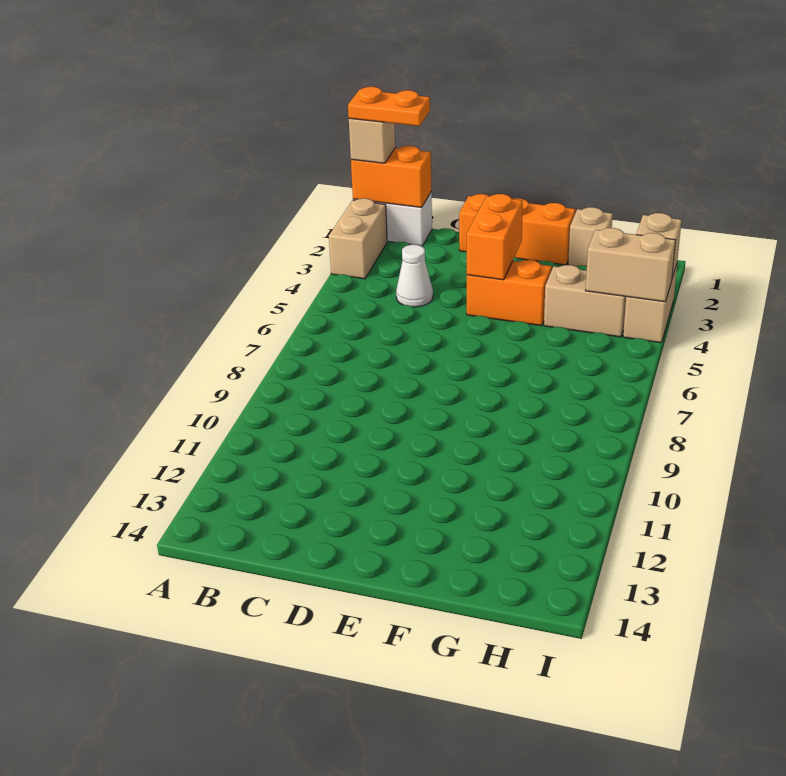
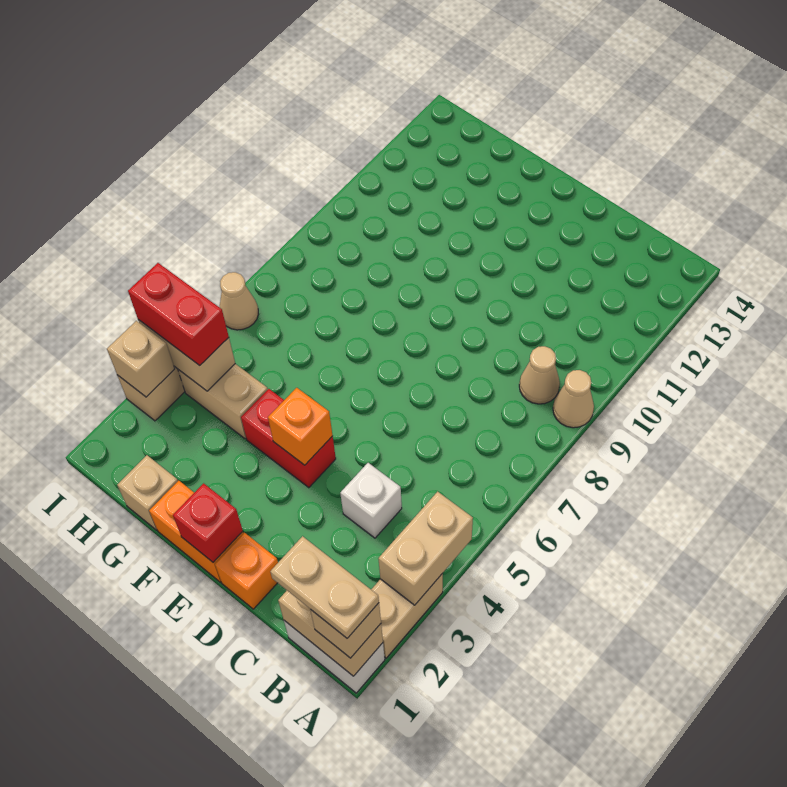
orange brick A1:B1 level 2 -> tan brick A1:B1 level 2
orange plate A1:B1 level 4 -> tan plate A1:B1 level 4
none -> tan brick A3:A4 level 2
none -> tan cone A9 level 1
none -> tan cone B9 level 1
white cone C4 level 1 -> white brick C4 level 1
none -> red brick E1 level 2
orange brick E3:E4 level 2 -> orange brick E4 level 2
orange brick E4:F4 level 1 -> red brick E4:F4 level 1
none -> red brick H4:I4 level 3
none -> tan cone I6 level 1

